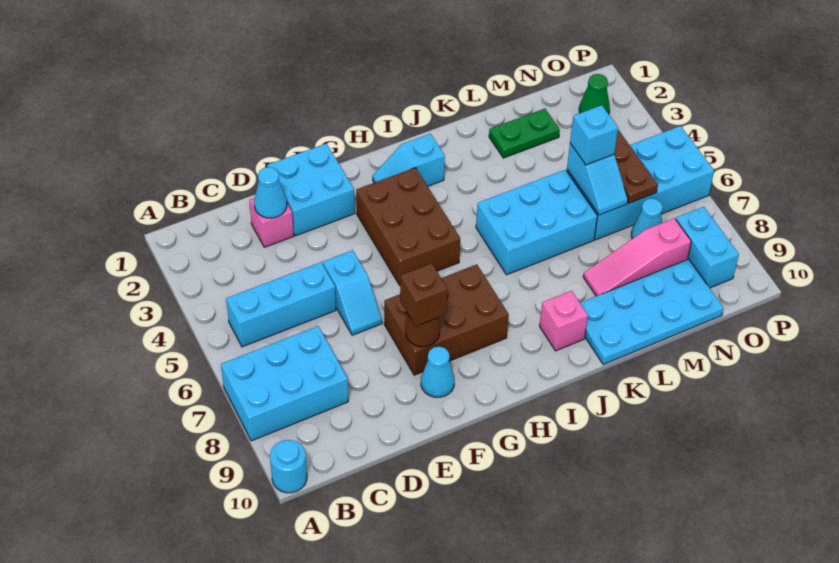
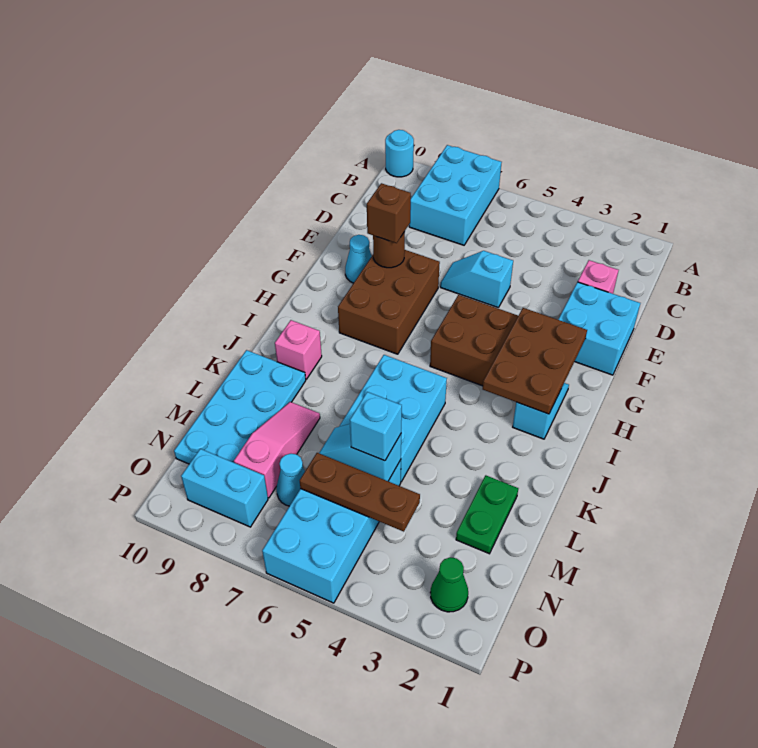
cyan brick B5:D5 level 1 -> none
cyan cone D2 level 2 -> none
none -> brown plate G2:I3 level 2

